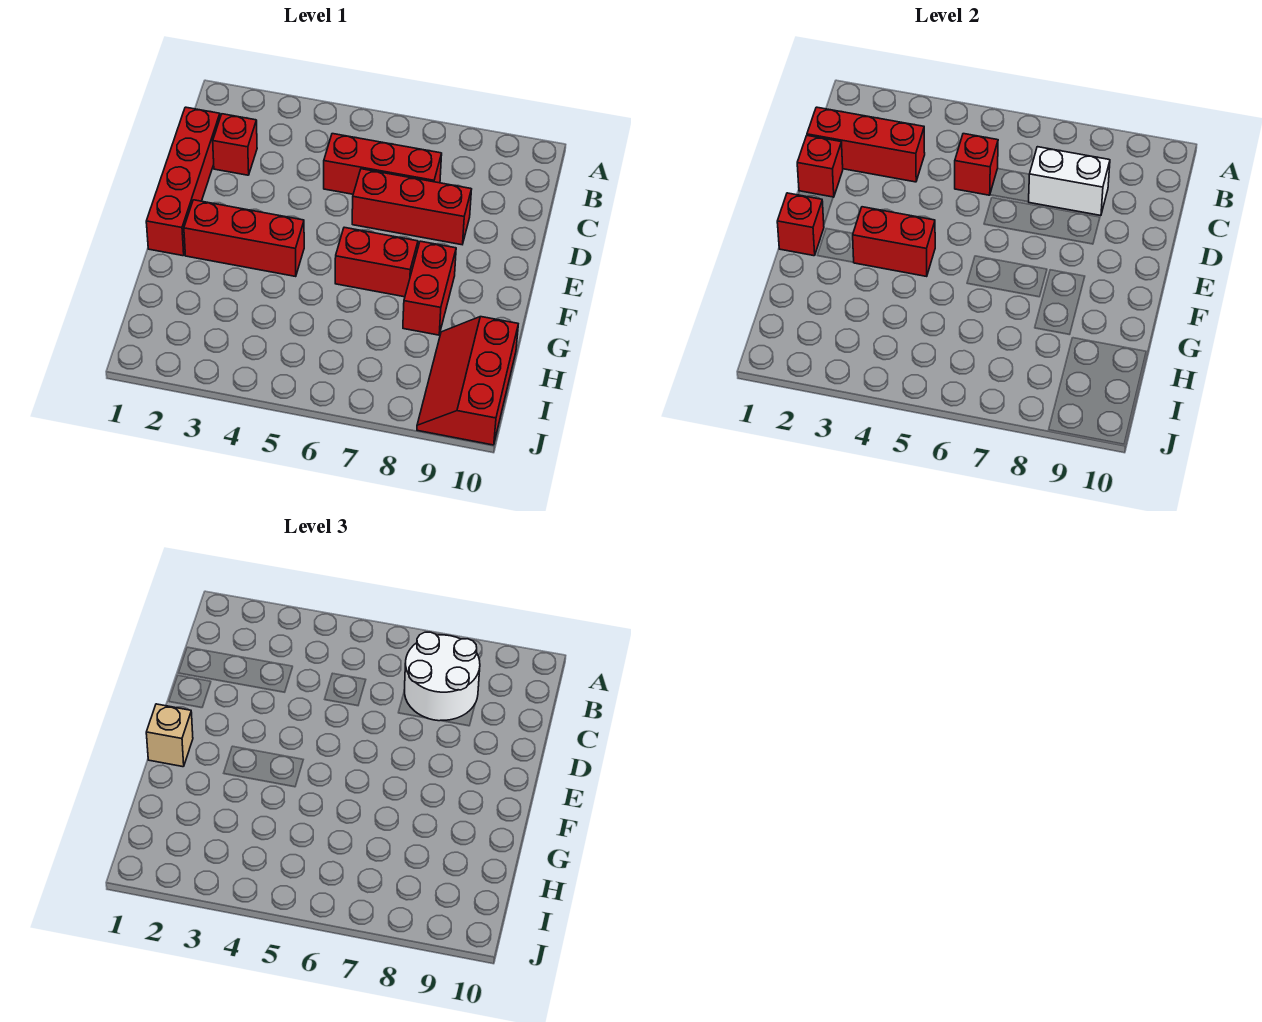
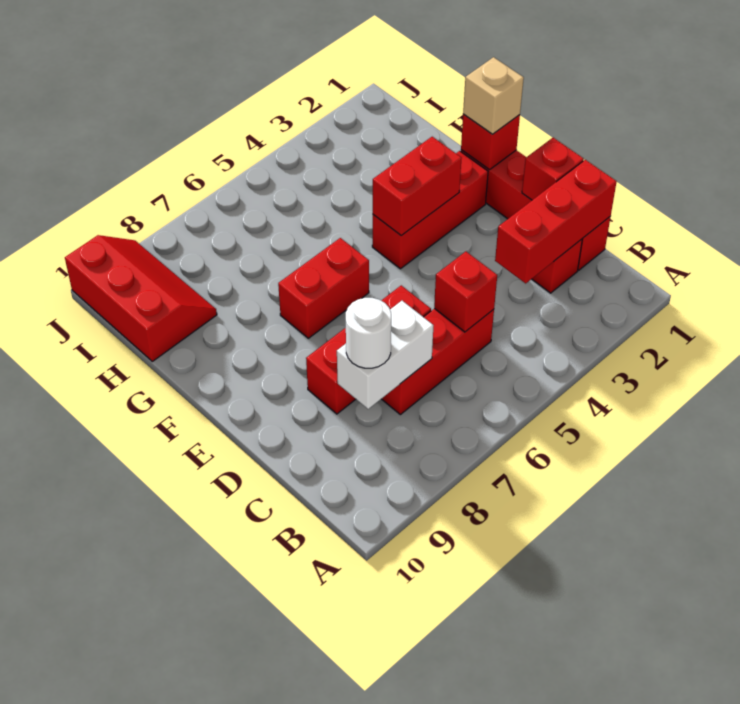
white round brick B7:C8 level 3 -> white round brick C8 level 3
red brick F8:G8 level 1 -> none

